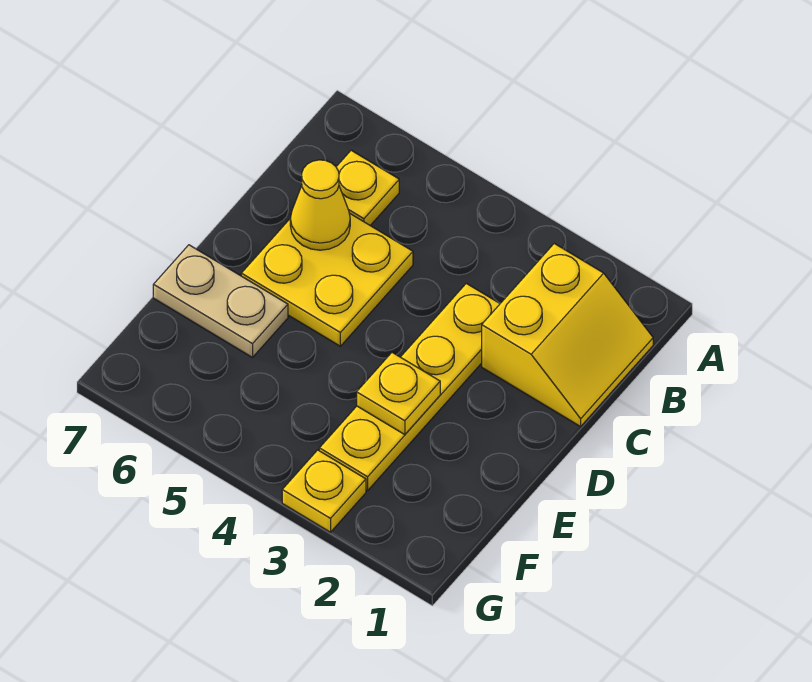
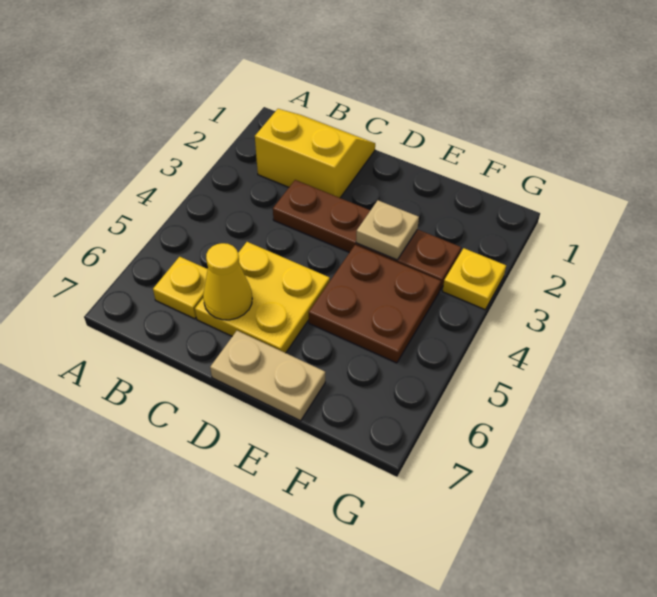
yellow plate C3:F3 level 1 -> brown plate C3:F3 level 1
yellow plate E3 level 2 -> tan plate E3 level 2
none -> brown plate E4:F5 level 1
tan plate E6:E7 level 1 -> tan plate D7:E7 level 1

